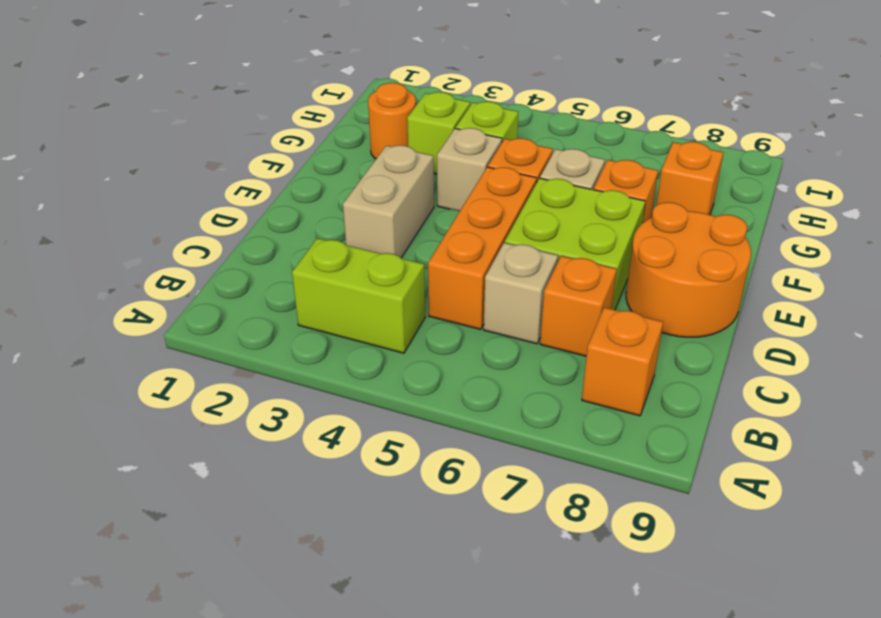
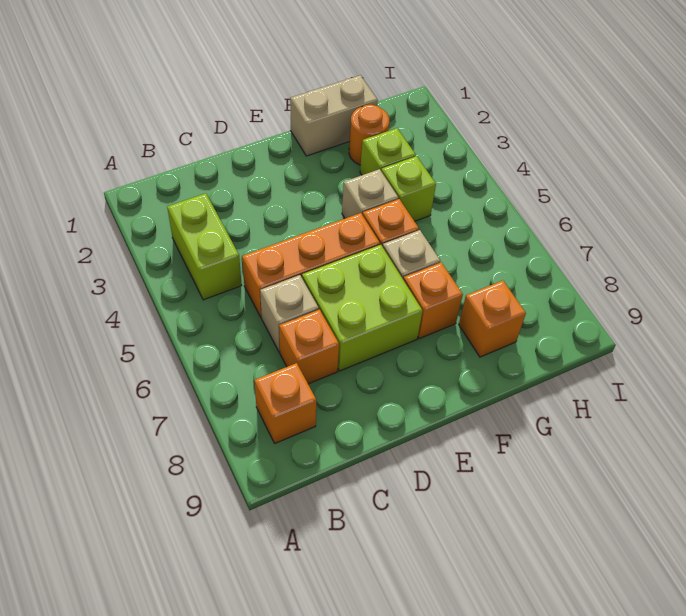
tan brick D3:E3 level 1 -> tan brick F1:G1 level 1
orange round brick D8:E9 level 1 -> none

